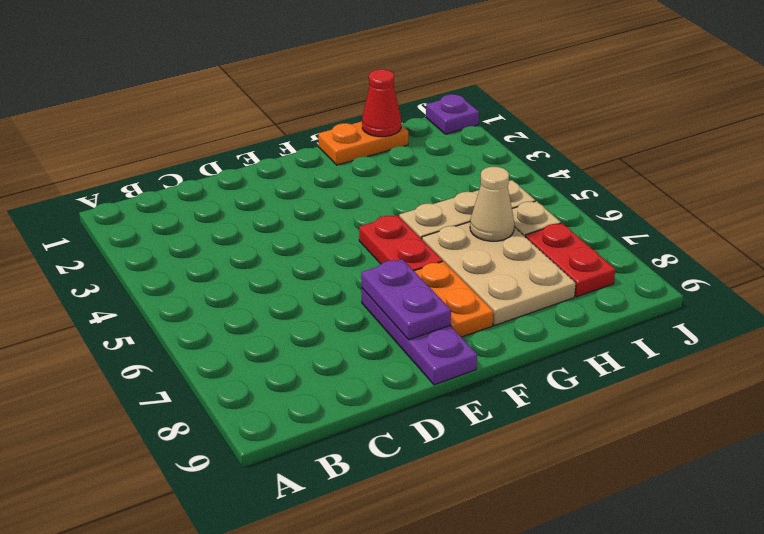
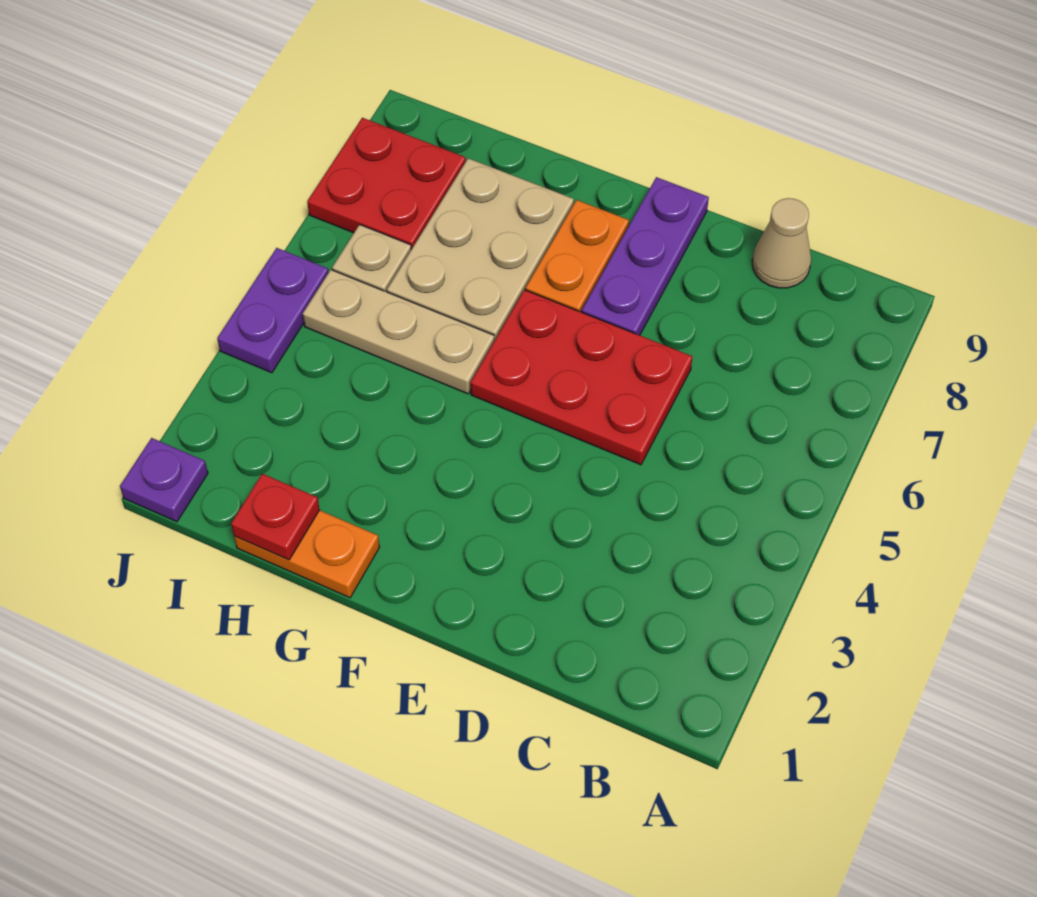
purple plate E7:E8 level 2 -> purple plate J4:J5 level 1
red plate F5:F6 level 1 -> red plate D5:F6 level 1
red cone H1 level 2 -> red plate H1 level 2
tan cone H6 level 2 -> tan cone C9 level 1
red plate I7:I8 level 1 -> red plate I7:J8 level 1

